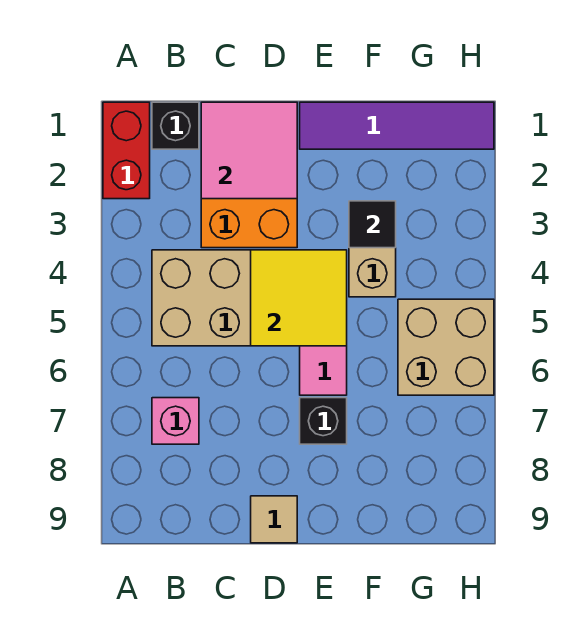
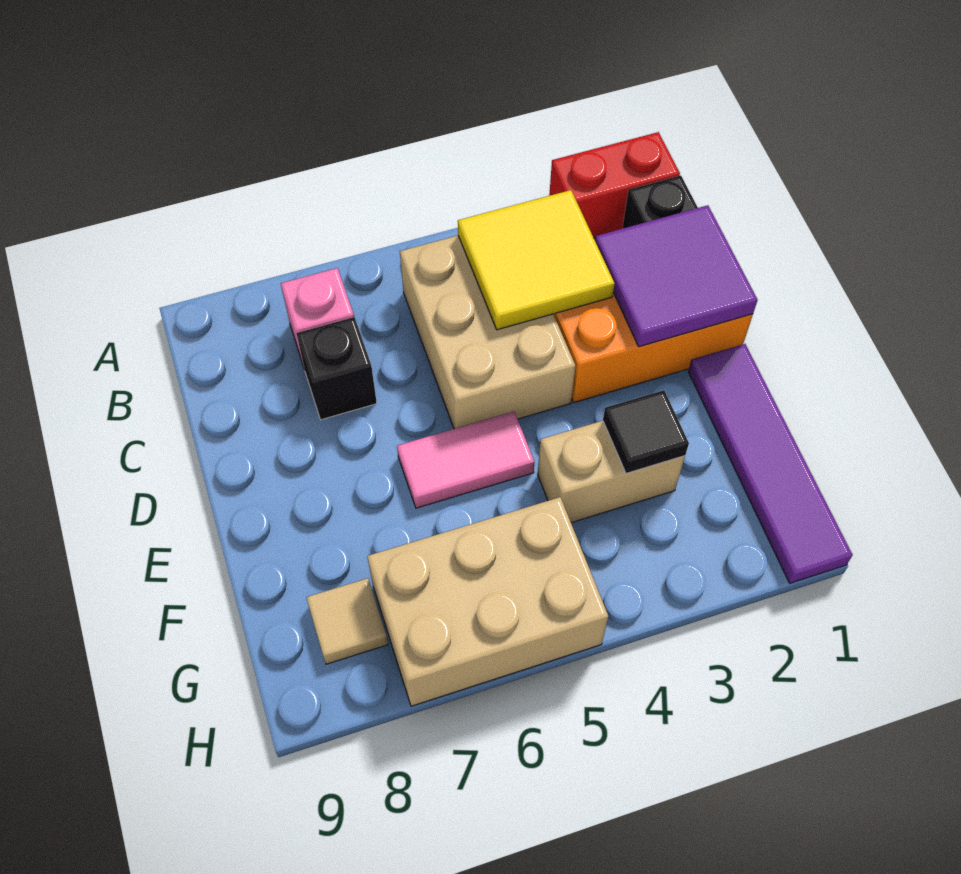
pink tile C1:D2 level 2 -> purple tile C1:D2 level 2
yellow tile D4:E5 level 2 -> yellow tile B3:C4 level 2
tan tile D9 level 1 -> tan tile G8 level 1
black brick E7 level 1 -> black brick C7 level 1
tan brick G5:H6 level 1 -> tan brick G5:H7 level 1

